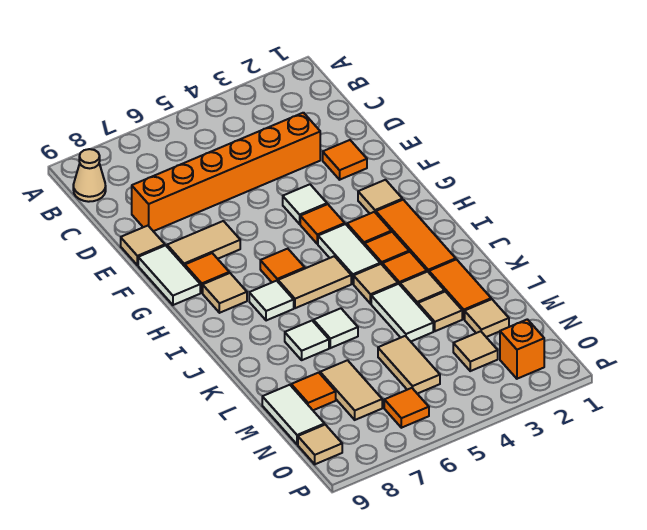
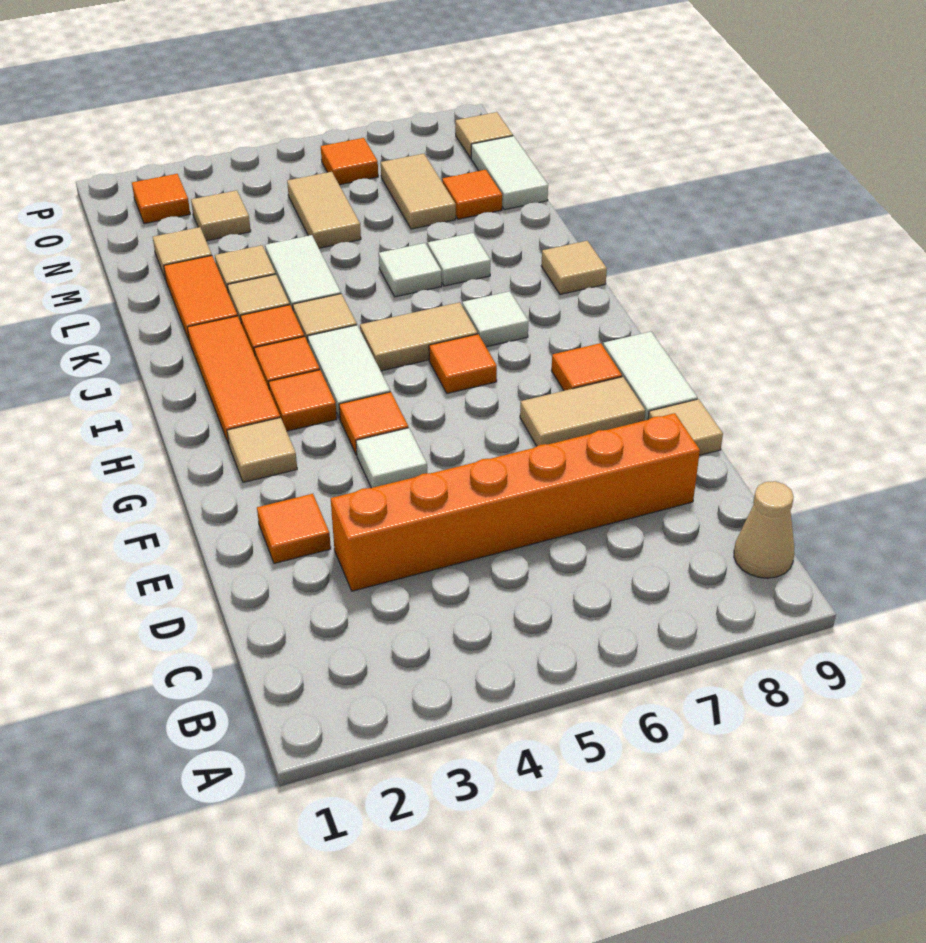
tan tile H8 level 1 -> tan tile J9 level 1
orange brick O2 level 1 -> orange tile O2 level 1

